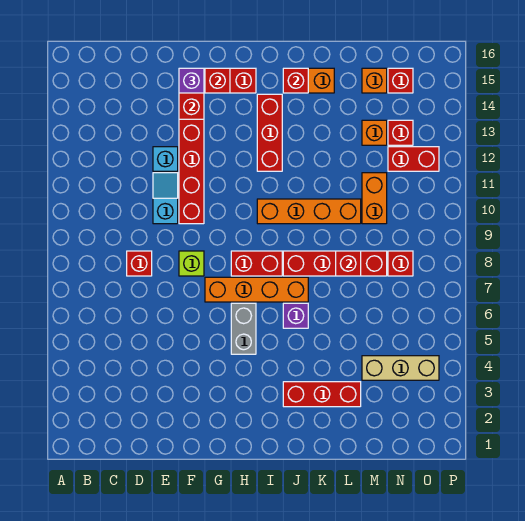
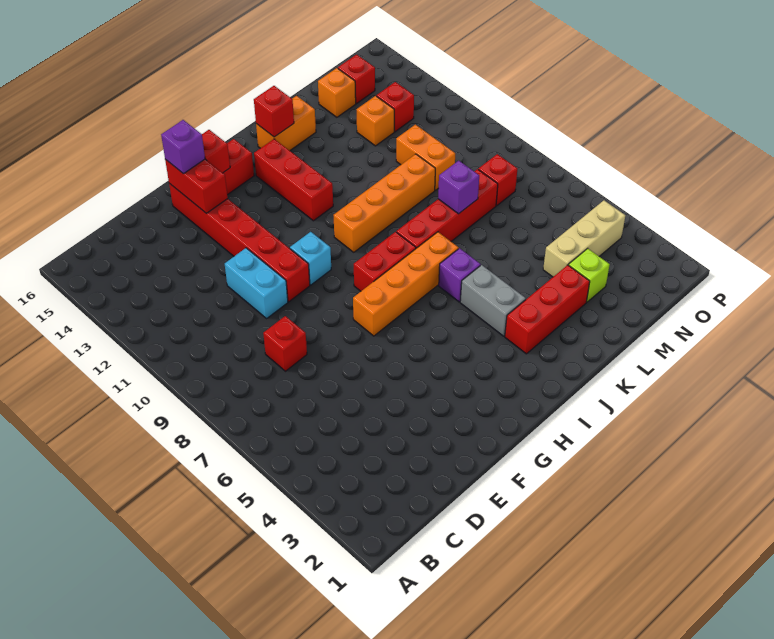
cyan slope E10:E11 level 1 top 10 -> cyan brick E10:E11 level 1
cyan brick E12 level 1 -> cyan brick G10 level 1
lime brick F8 level 1 -> lime brick M3 level 1
grey brick H5:H6 level 1 -> grey brick J4:J5 level 1
red brick L8 level 2 -> purple brick L8 level 2
red brick N12:O12 level 1 -> none

